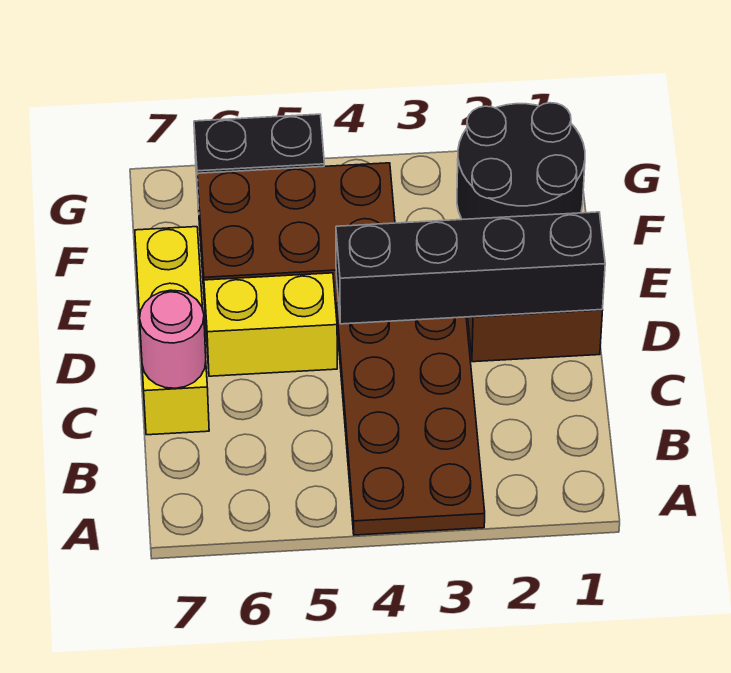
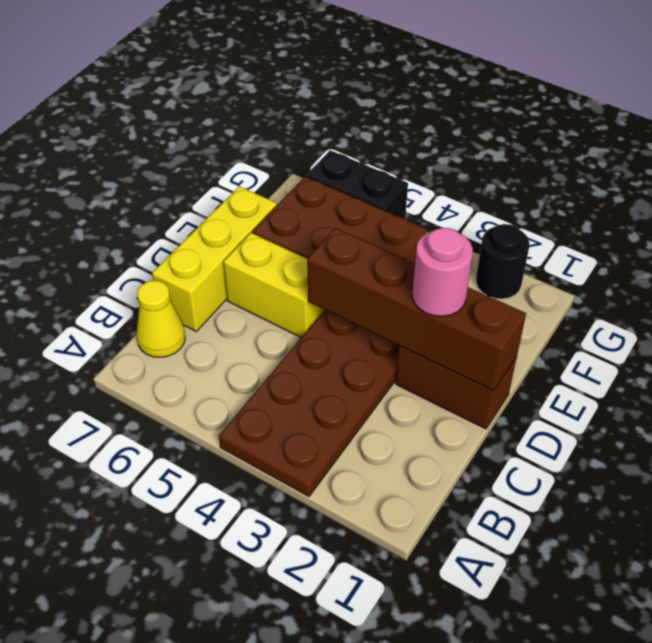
none -> yellow cone B7 level 1
pink round brick C7 level 2 -> pink round brick D2 level 3
black brick D1:D4 level 2 -> brown brick D1:D4 level 2
black round brick F1:G2 level 1 -> black round brick G2 level 1

